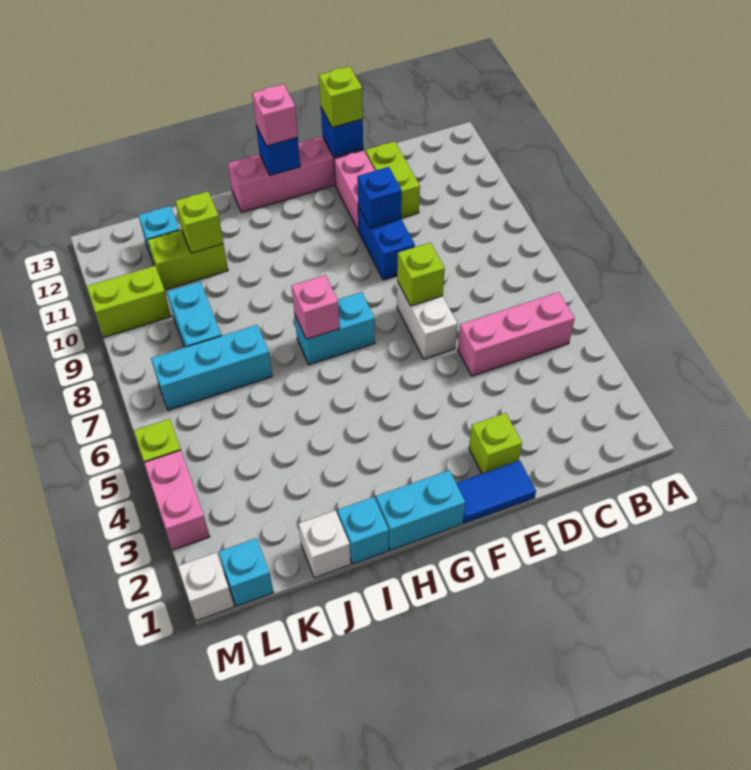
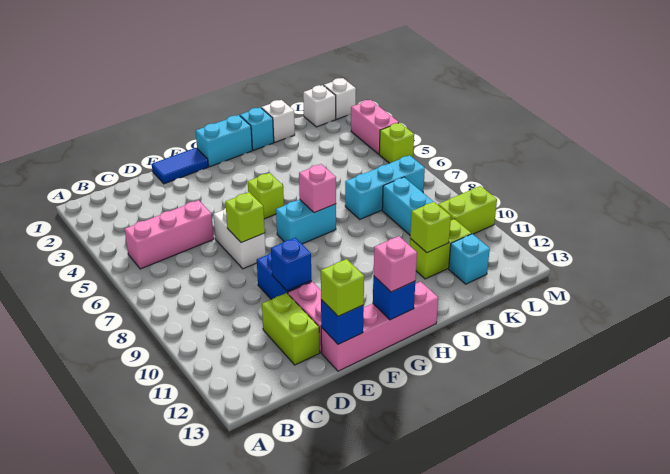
lime brick E2 level 1 -> lime brick G5 level 1
cyan brick L1 level 1 -> white brick L1 level 1

